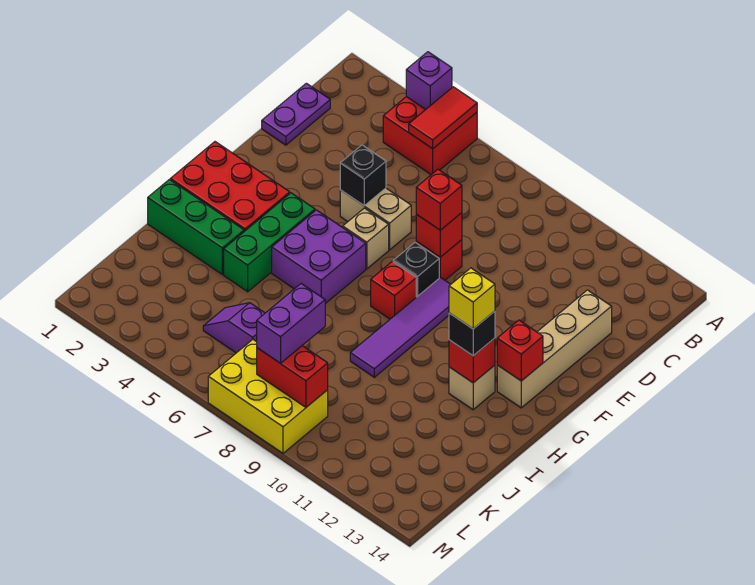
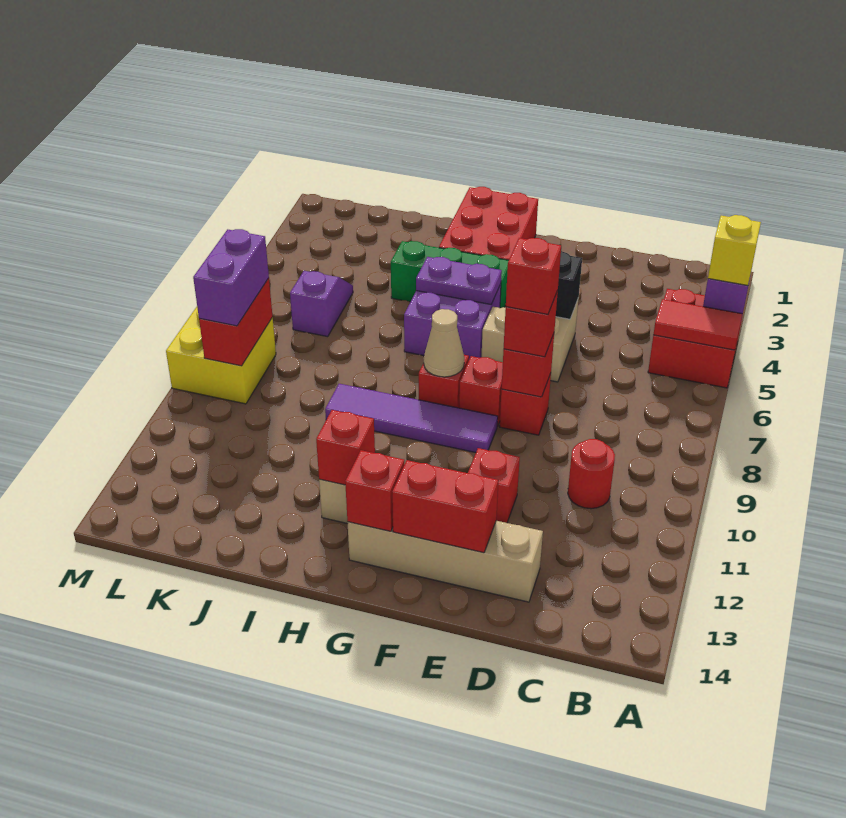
purple plate C1:D1 level 1 -> purple plate G5:H5 level 2
none -> red round brick C10 level 1
none -> red brick E8 level 4
none -> red brick E11 level 1
none -> red brick E13:F13 level 2
black brick F8 level 1 -> red brick F8 level 1
none -> tan cone G8 level 2
black brick H12 level 3 -> none
yellow brick H12 level 4 -> yellow brick A4 level 3
green brick I1:I3 level 1 -> none
purple brick K8:L8 level 3 -> purple brick L8:L9 level 3
yellow brick L7:M9 level 1 -> yellow brick L8:M9 level 1

